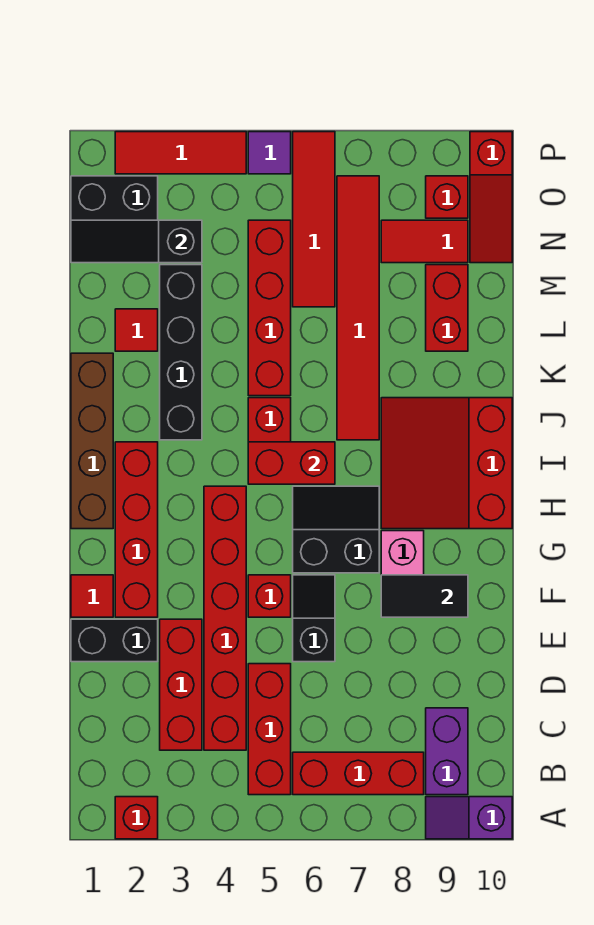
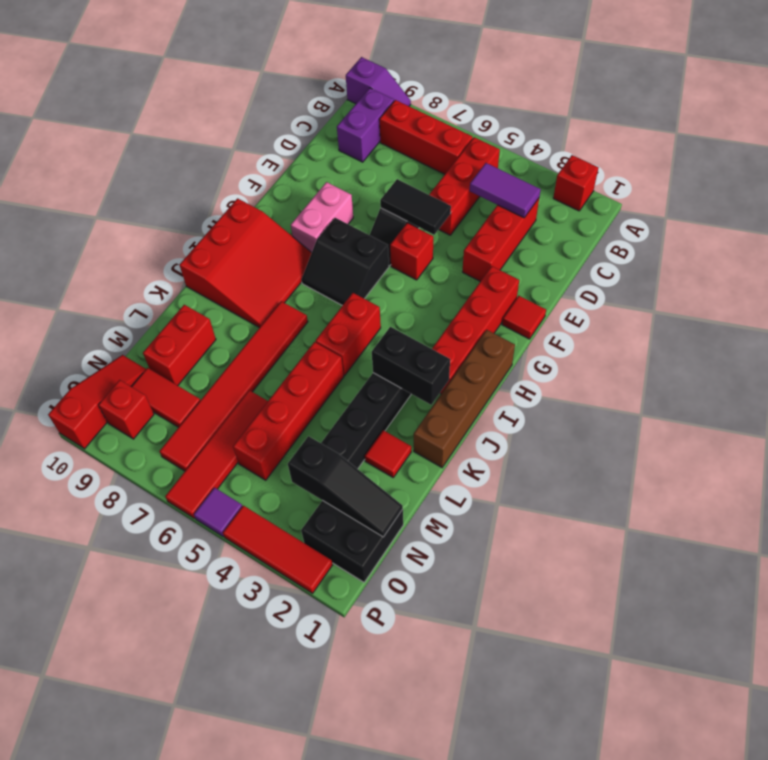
none -> purple tile C3:C4 level 2
red brick C4:H4 level 1 -> none
black brick E1:E2 level 1 -> black brick J2:J3 level 2
black tile F8:F9 level 2 -> black tile E5:E6 level 2
red brick I5:I6 level 2 -> none

